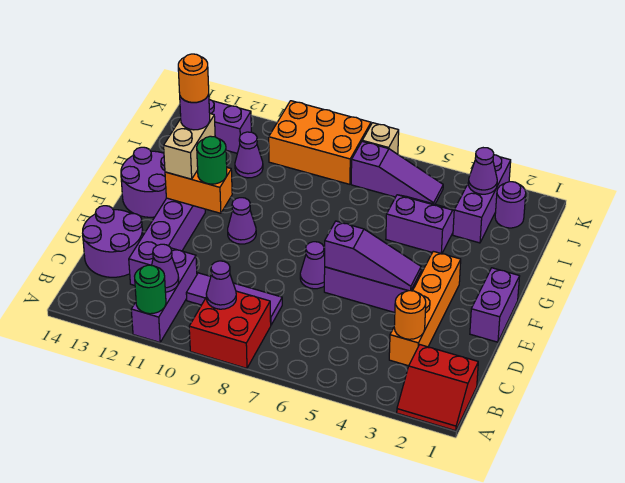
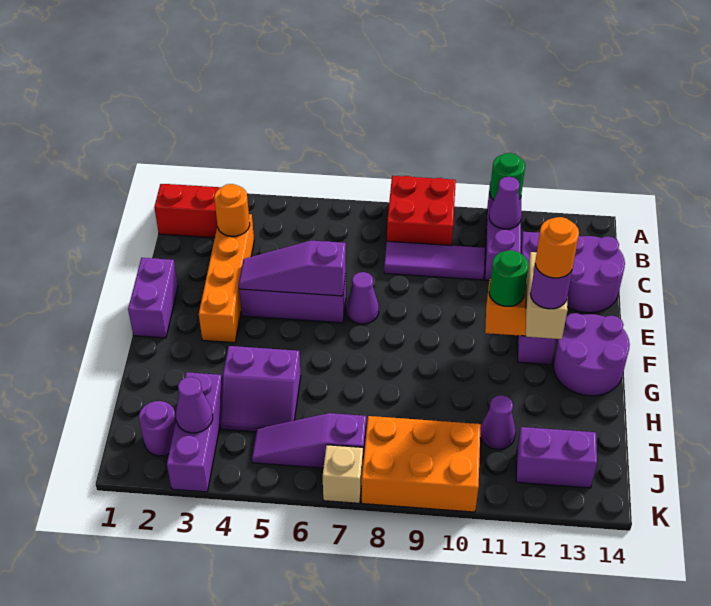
purple cone B9 level 2 -> none
purple cone F10 level 1 -> none

